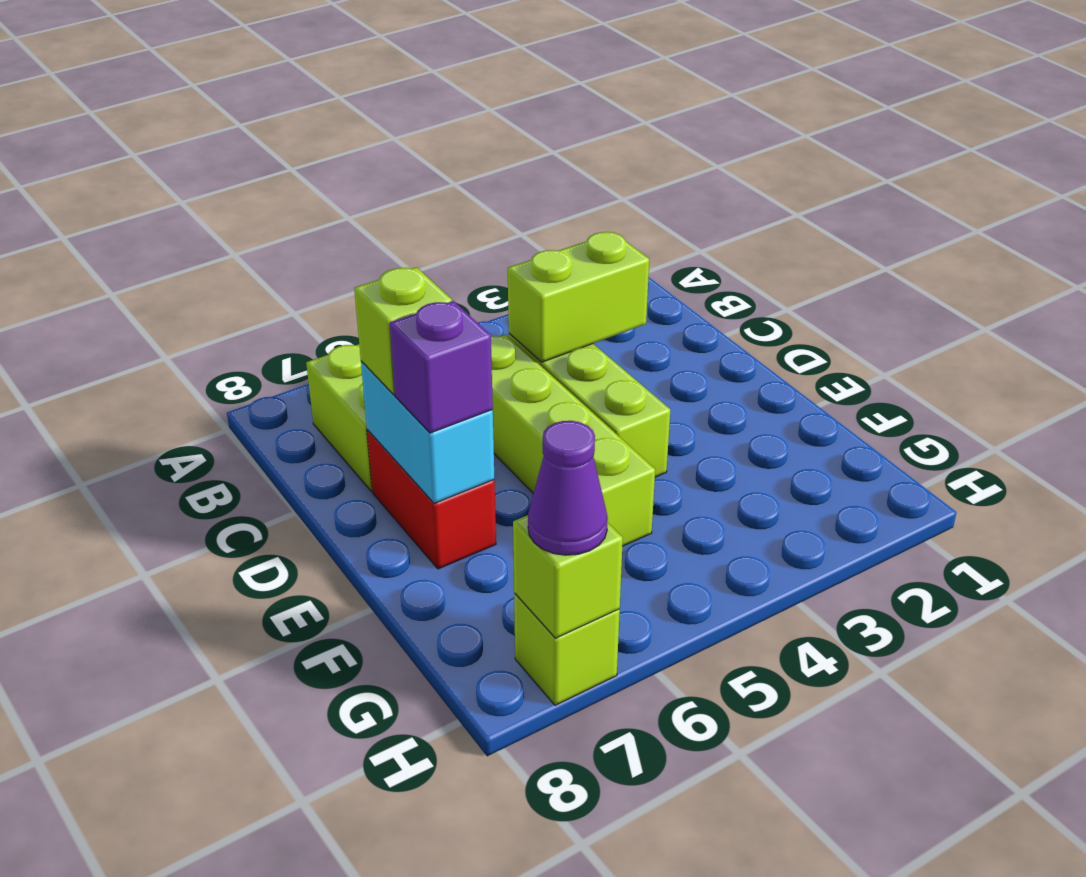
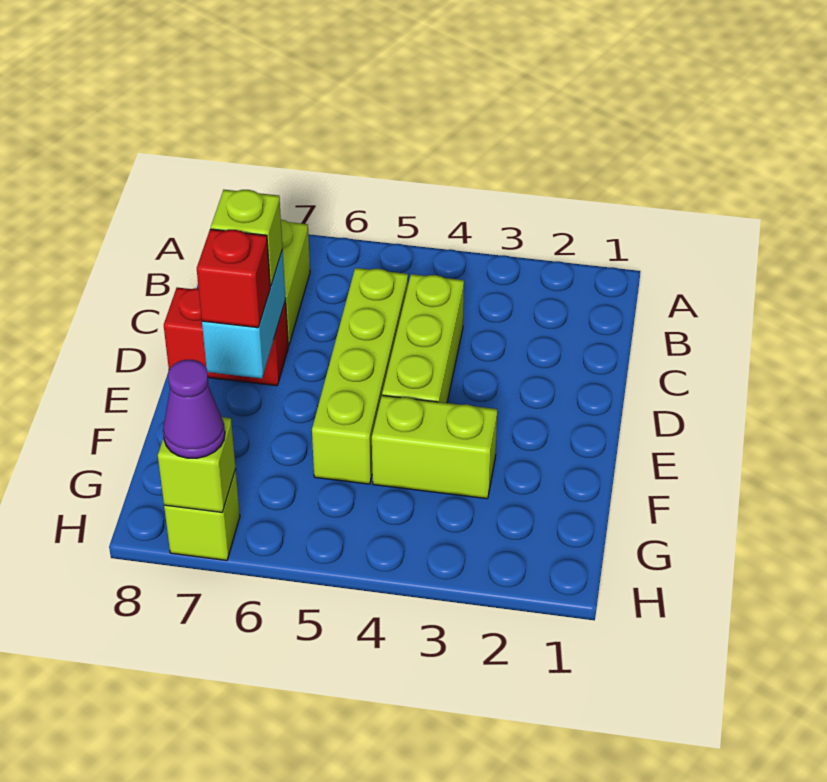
lime brick C3:C4 level 2 -> lime brick F3:F4 level 1
red brick D7:E7 level 1 -> red brick D7:D8 level 1
purple brick E7 level 3 -> red brick E7 level 3

